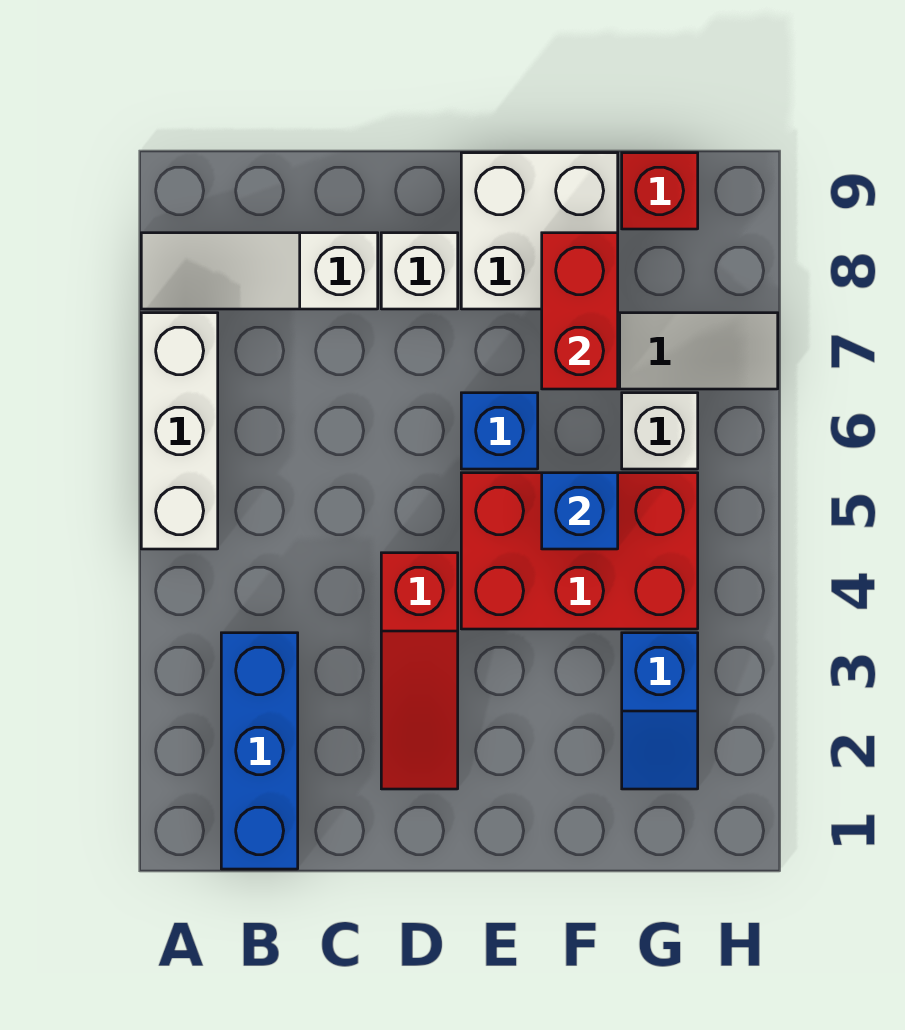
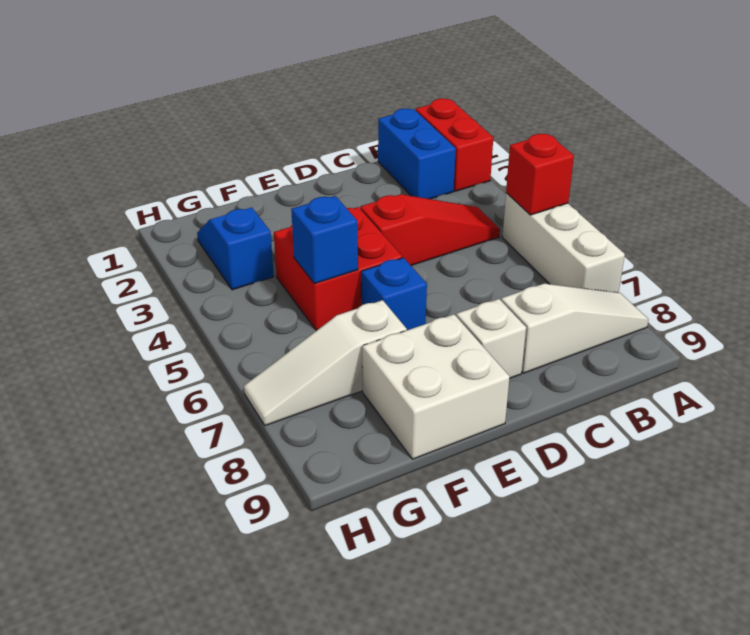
blue brick B1:B3 level 1 -> blue brick B1:B2 level 1
red slope D2:D4 level 1 top 4 -> red slope B4:D4 level 1 top D
red brick E4:G5 level 1 -> red brick E4:F5 level 1
red brick F7:F8 level 2 -> red brick A1:A2 level 1
white brick G6 level 1 -> none
red brick G9 level 1 -> red brick A5 level 2

